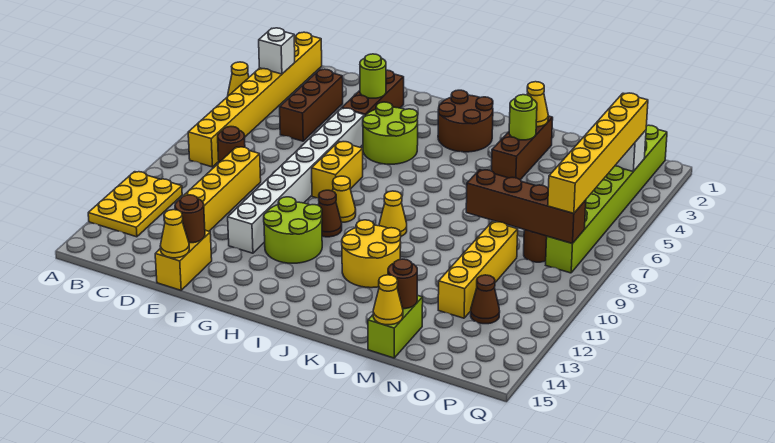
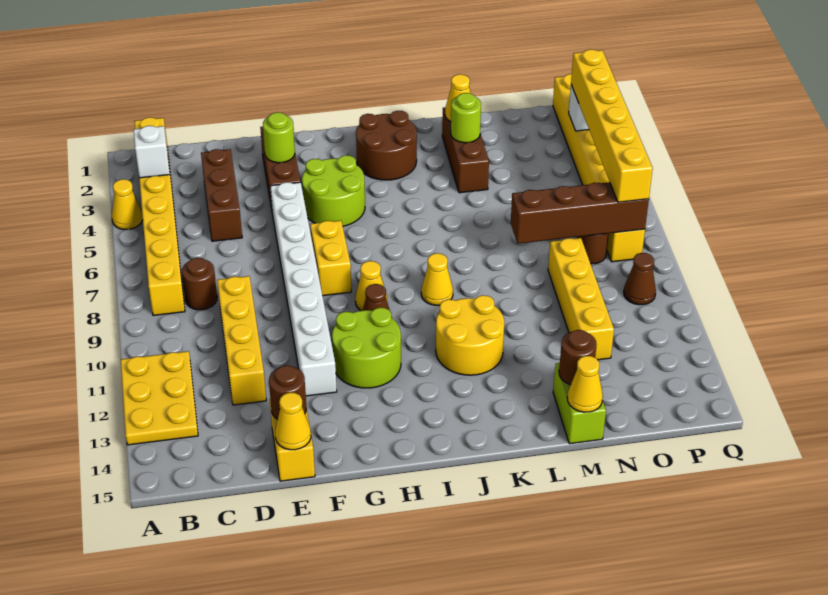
brown cone O12 level 1 -> brown cone P10 level 1
lime brick P1:P8 level 1 -> yellow brick P1:P8 level 1

